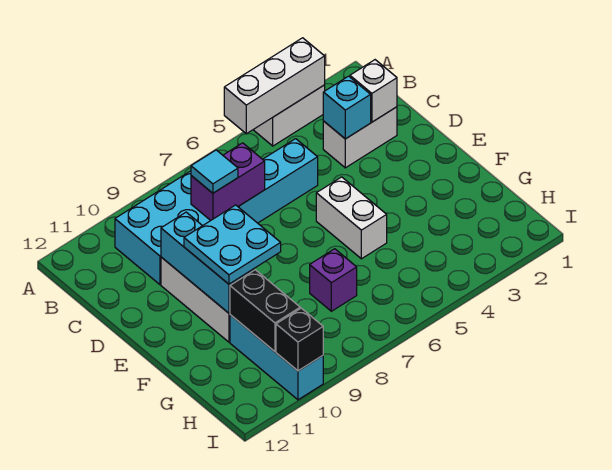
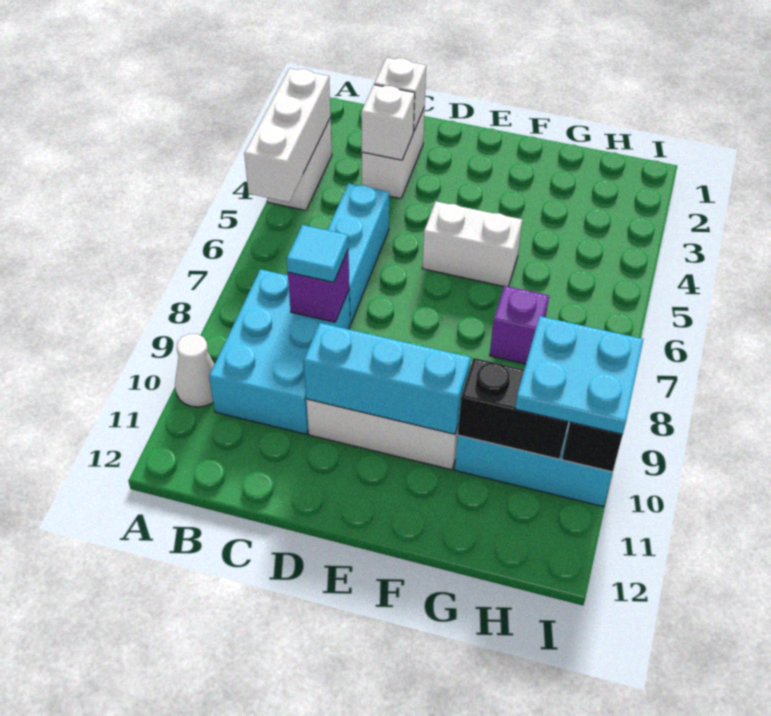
none -> white cone A10 level 1
cyan brick C3 level 2 -> white brick C3 level 2
purple brick C7:C8 level 2 -> purple brick C8 level 2
cyan plate E9:F10 level 3 -> cyan plate H9:I10 level 3

